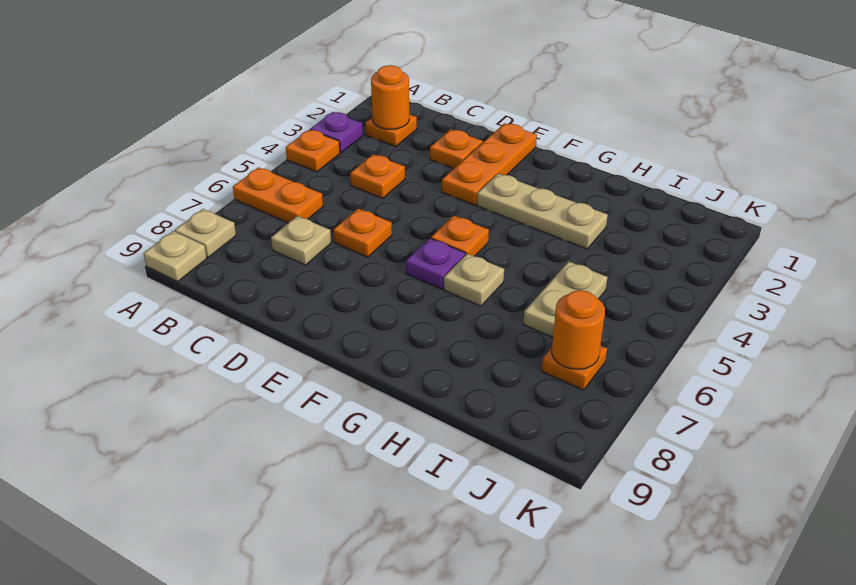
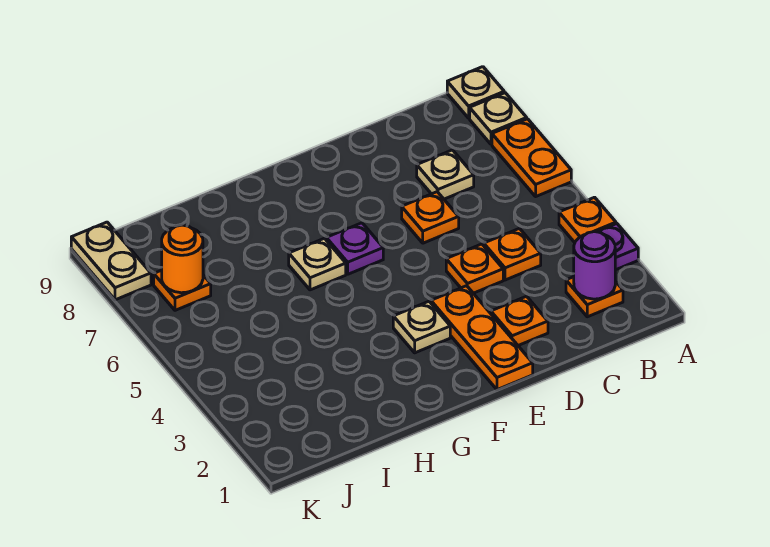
orange plate A6:B6 level 1 -> orange plate A6:A7 level 1
orange round brick B2 level 2 -> purple round brick B2 level 2
tan plate F3:H3 level 1 -> tan plate F3 level 1
orange plate F5 level 1 -> orange plate D4 level 1
tan plate I5:I6 level 1 -> tan plate K8:K9 level 1

